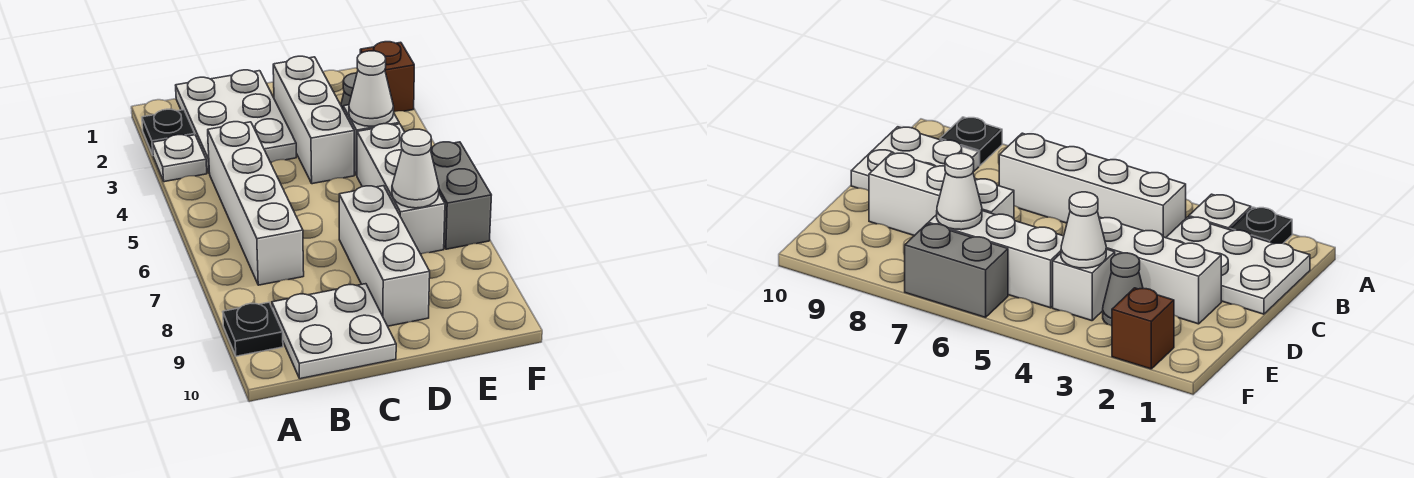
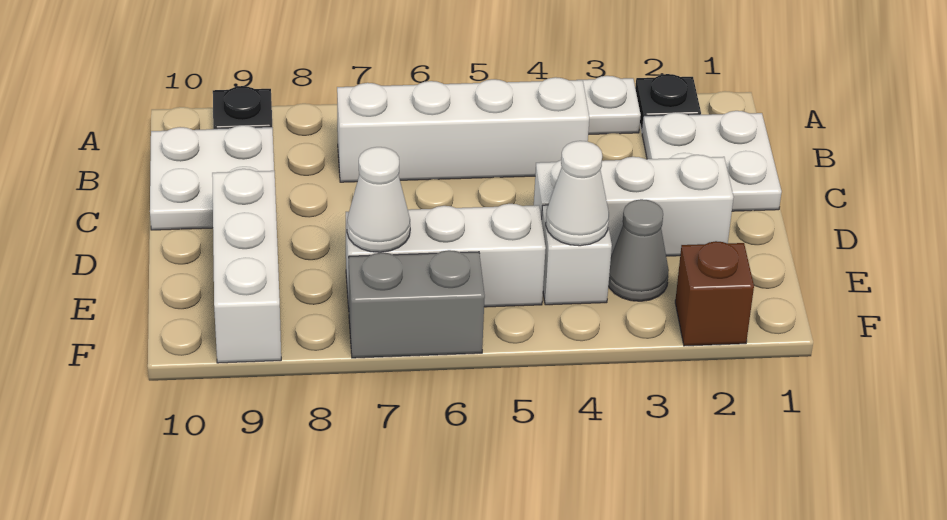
white plate B1:C3 level 1 -> white plate B1:C2 level 1
white brick D7:D9 level 1 -> white brick D9:F9 level 1

